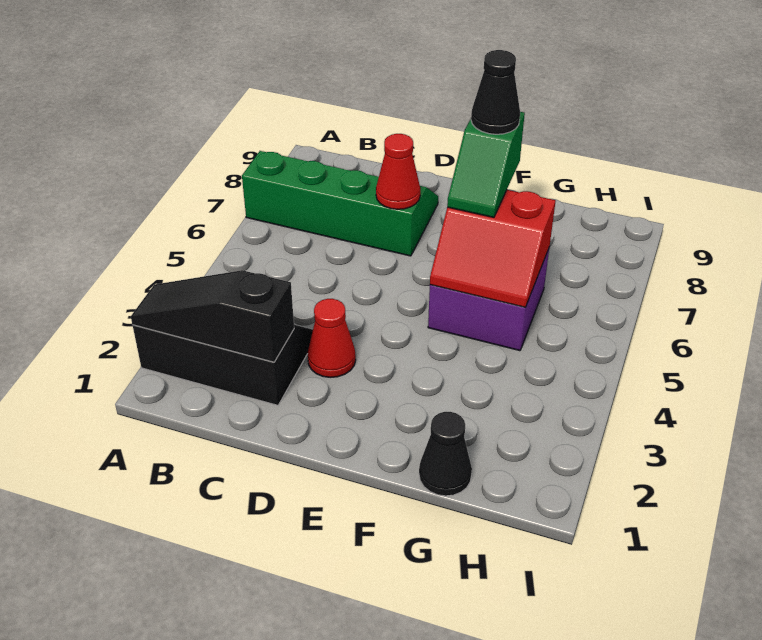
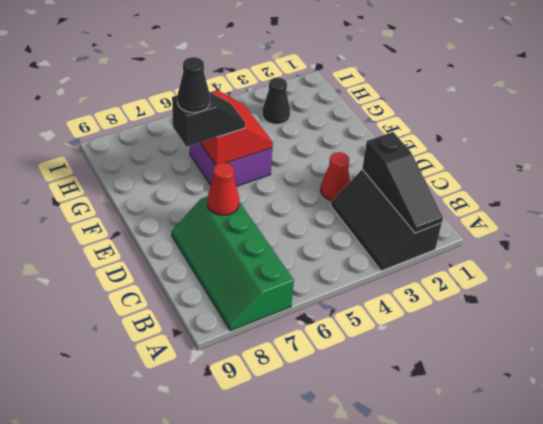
green slope F6:F7 level 3 top 7 -> black slope F6:F7 level 3 top 7
black cone G1 level 1 -> black cone H3 level 1

